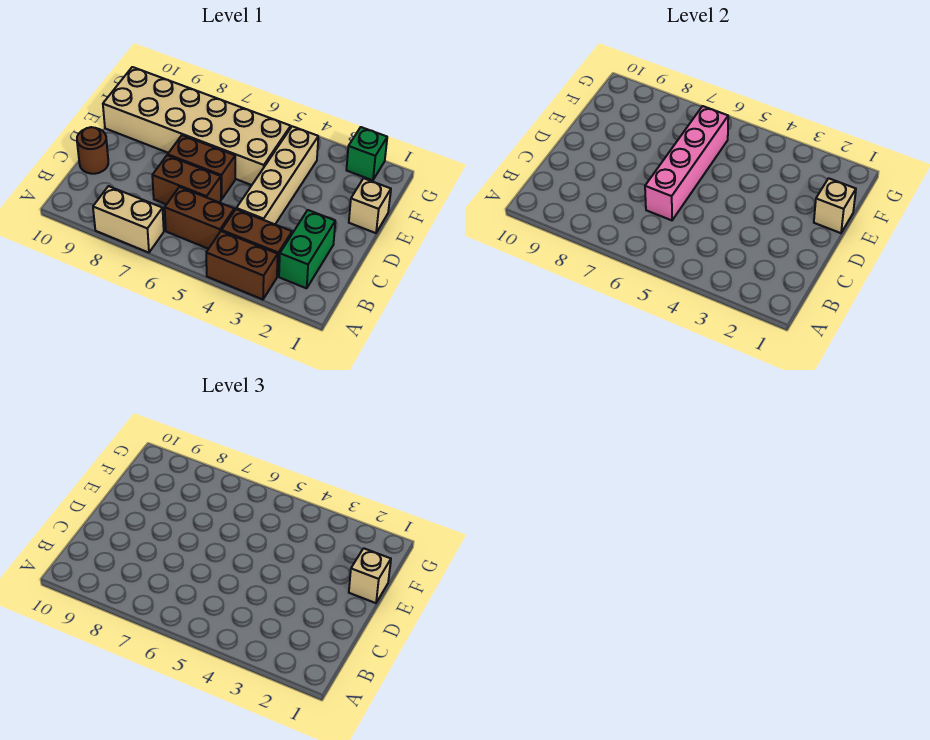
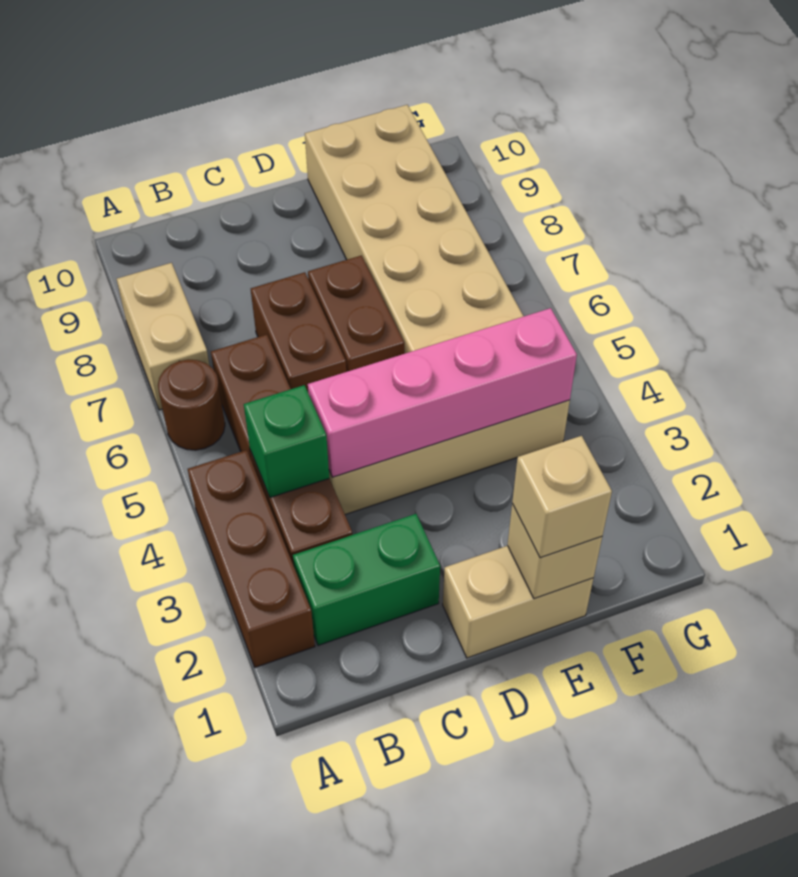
brown brick A3:A4 level 1 -> brown brick A2:A4 level 1
pink brick C6:F6 level 2 -> pink brick C4:F4 level 2
brown round brick C10 level 1 -> brown round brick A6 level 1
tan brick E1 level 1 -> tan brick D1:E1 level 1
green brick G2 level 1 -> green brick B4 level 2

